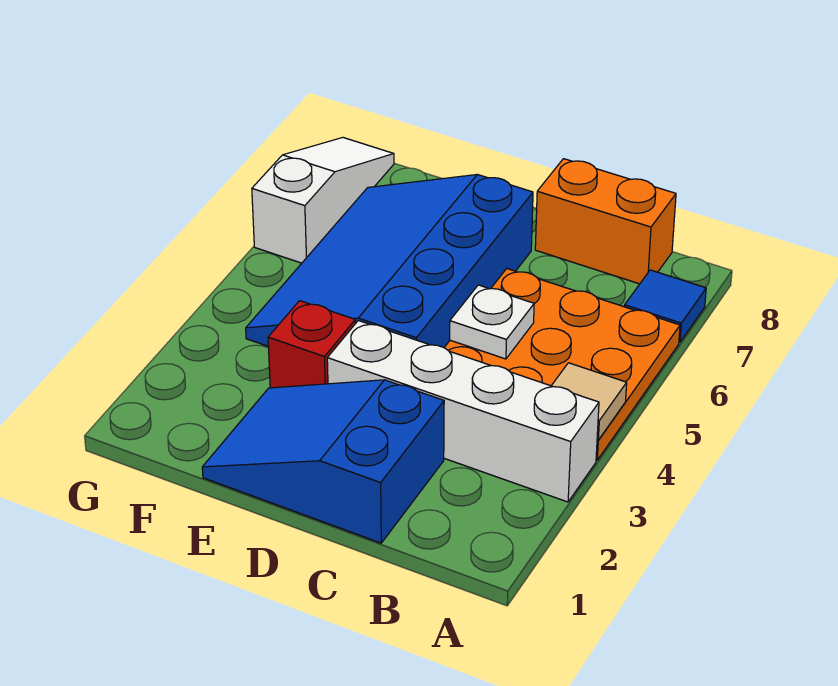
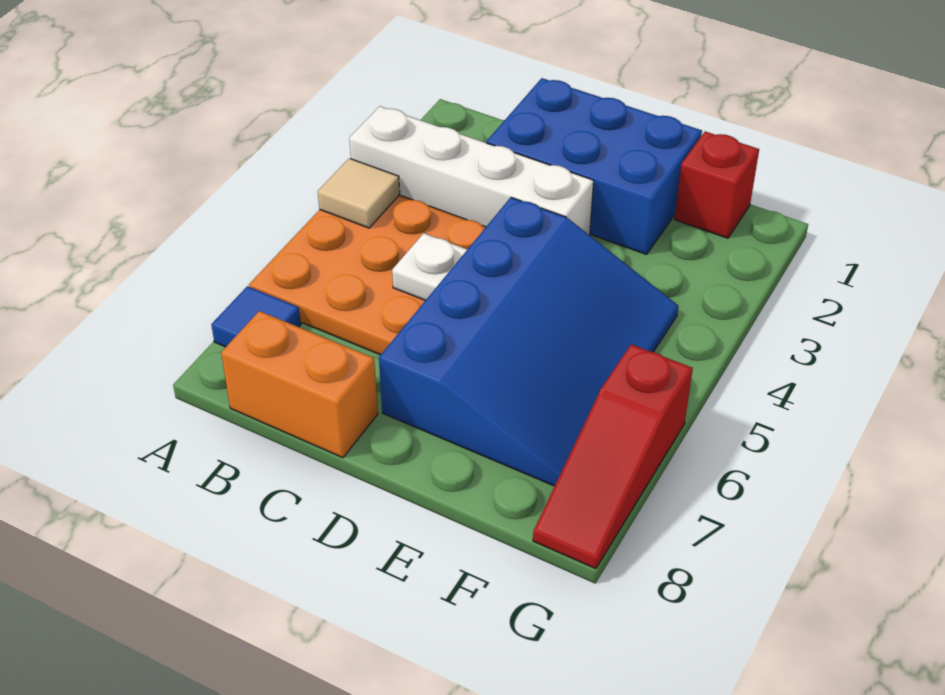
blue slope C1:E2 level 1 top C -> blue brick C1:E2 level 1
red brick E3 level 1 -> red brick F1 level 1
white slope G6:G8 level 1 top 6 -> red slope G6:G8 level 1 top 6

